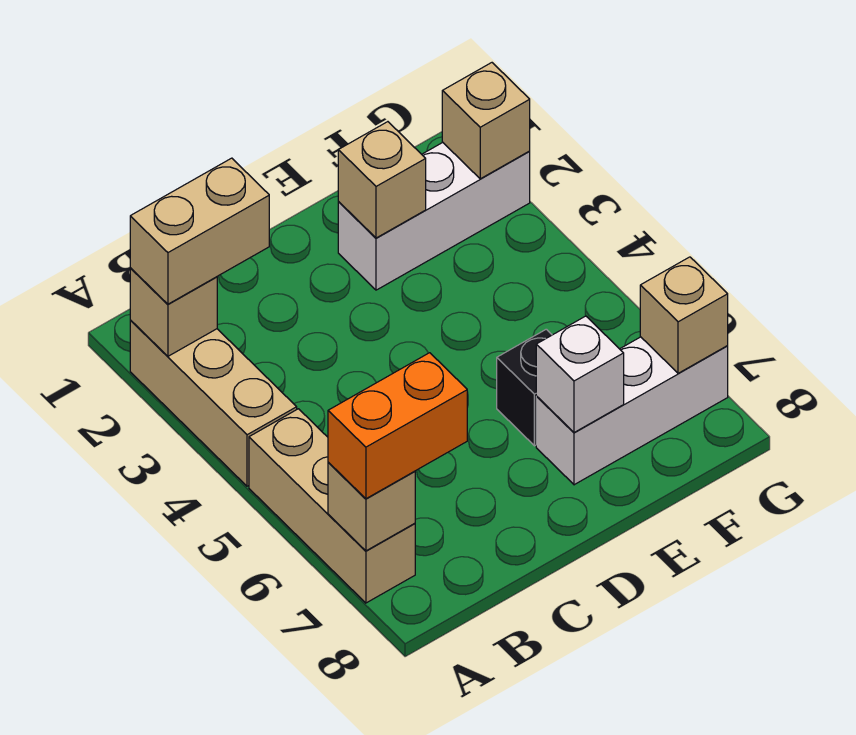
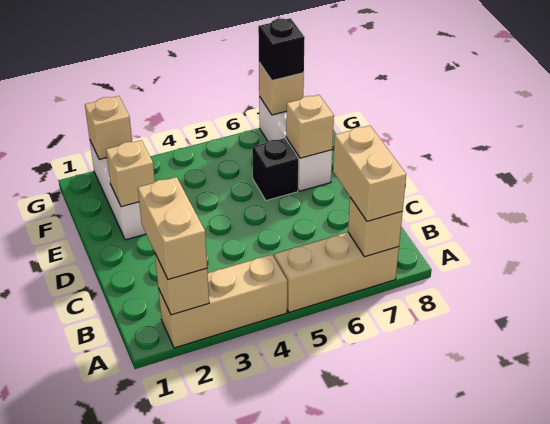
orange brick A7:B7 level 3 -> tan brick A7:B7 level 3
white brick E7 level 2 -> tan brick E7 level 2
none -> black brick G7 level 3

